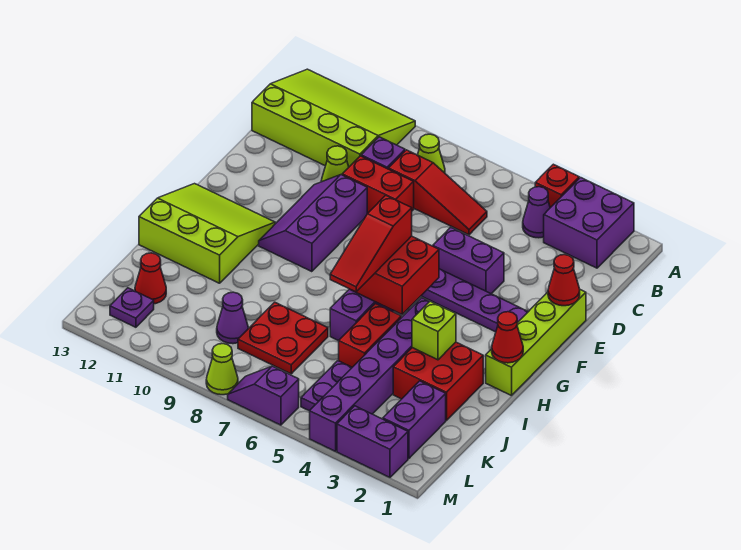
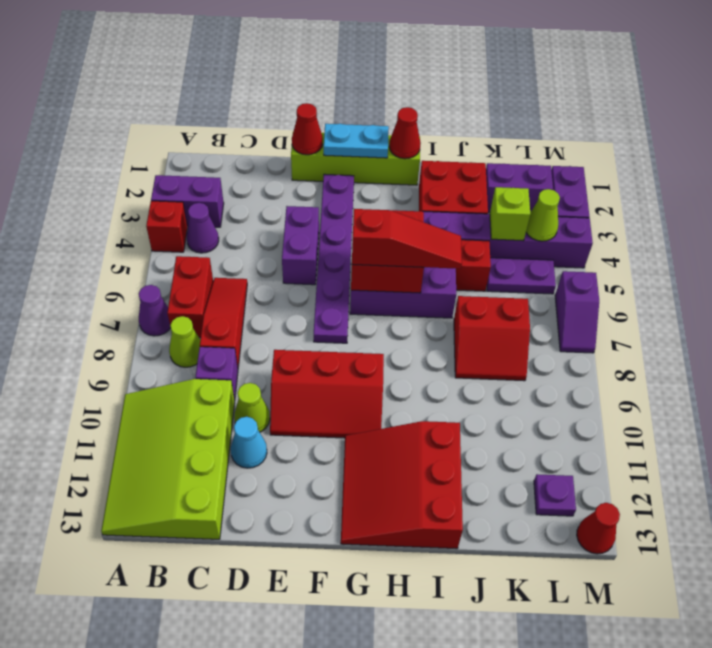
purple brick A2:B3 level 1 -> purple brick A3:B3 level 1
red brick D8:D9 level 1 -> red brick B6:B7 level 1
none -> cyan cone D11 level 1
purple slope E9:G10 level 1 top 9 -> red slope E9:G10 level 1 top 9
none -> cyan plate F1:G1 level 2
lime slope G11:I13 level 1 top I -> red slope G11:I13 level 1 top I
lime brick I3 level 2 -> lime brick K4 level 2
red plate J7:K8 level 1 -> red slope J7:K8 level 1 top 7
purple cone K9 level 1 -> purple cone A7 level 1
red cone K12 level 1 -> red cone M13 level 1
lime cone M8 level 1 -> lime cone L4 level 2

